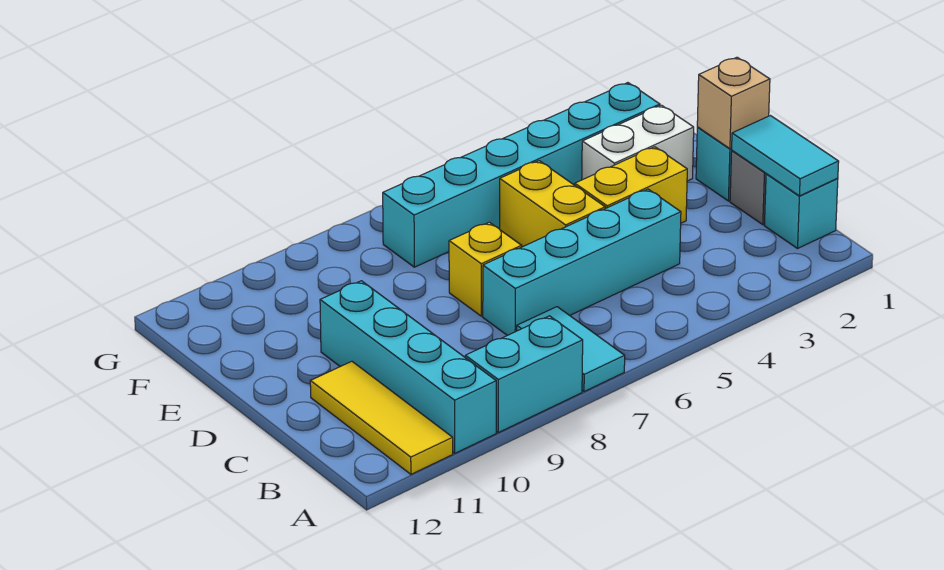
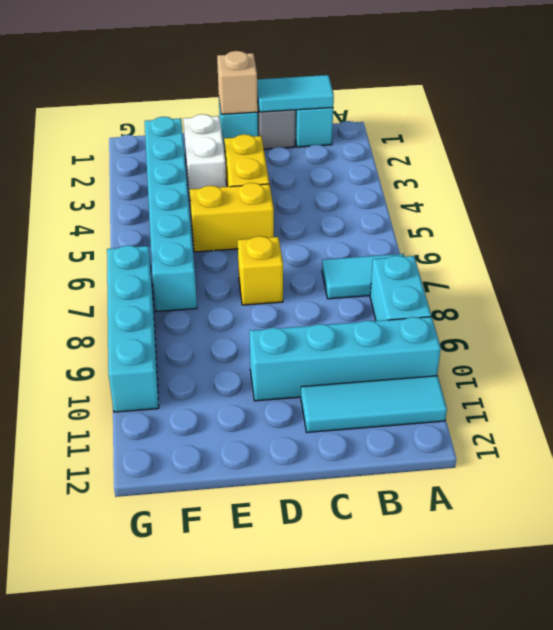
yellow tile A11:C11 level 1 -> cyan tile A11:C11 level 1
cyan brick C4:C7 level 1 -> cyan brick G7:G10 level 1

